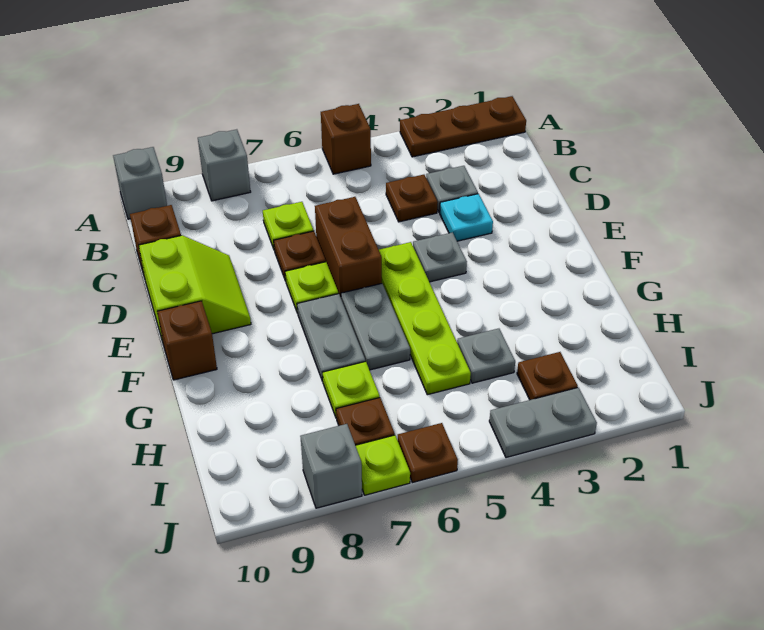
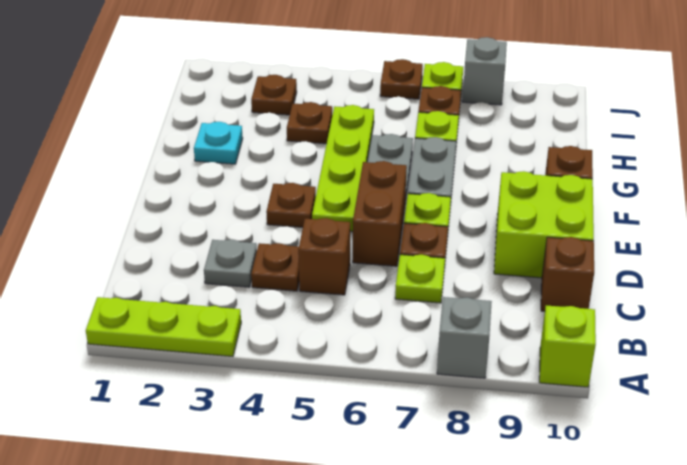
brown plate A1:A3 level 1 -> lime plate A1:A3 level 1
brown brick A5 level 1 -> brown brick C5 level 1
grey brick A10 level 1 -> lime brick A10 level 1
cyan plate D3 level 1 -> cyan plate G2 level 1
lime slope D9:E10 level 1 top 10 -> lime brick D9:E10 level 1
grey plate E4 level 1 -> brown plate E4 level 1
grey plate H4 level 1 -> brown plate H4 level 1
grey plate J3:J4 level 1 -> none

